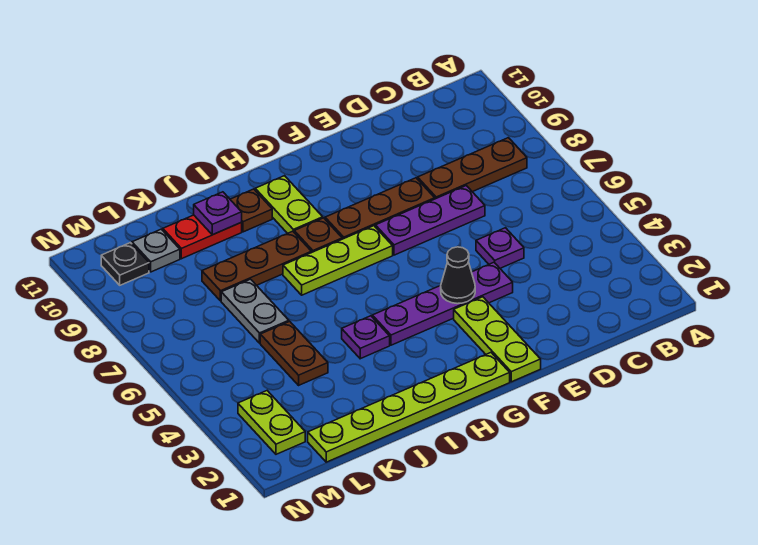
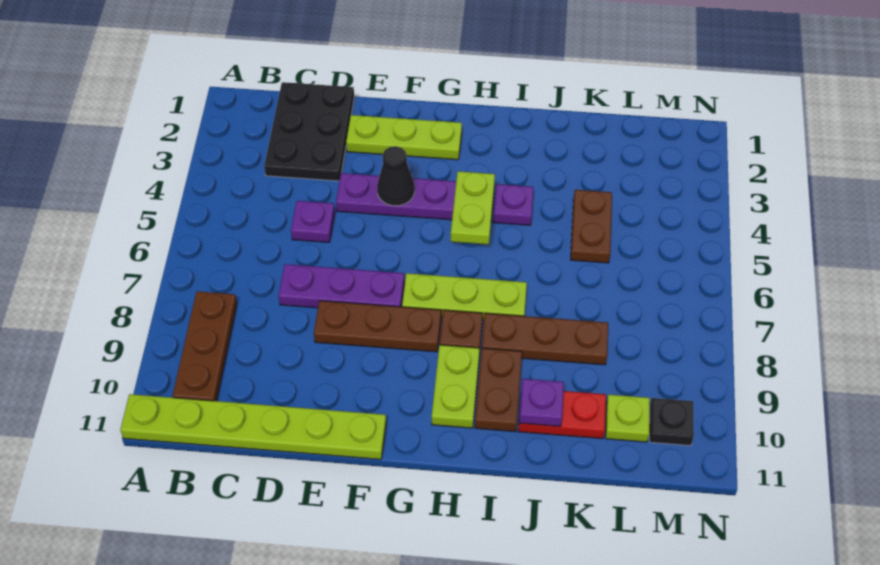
brown plate B8:D8 level 1 -> brown plate B8:B10 level 1
none -> black plate C1:D3 level 1
lime plate F1:F3 level 1 -> lime plate E2:G2 level 1
lime plate G1:L1 level 1 -> lime plate A11:F11 level 1
brown plate I10 level 1 -> brown plate I9:I10 level 1
grey plate K6:K7 level 1 -> none
grey plate L10 level 1 -> lime plate L10 level 1
lime plate M2:M3 level 1 -> lime plate H4:H5 level 2

